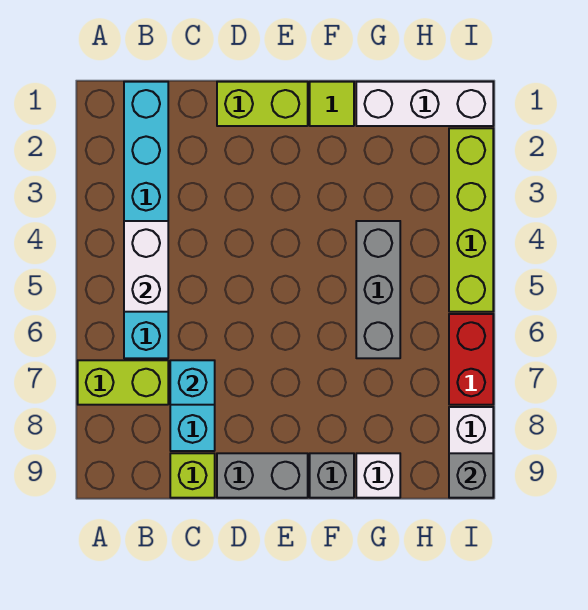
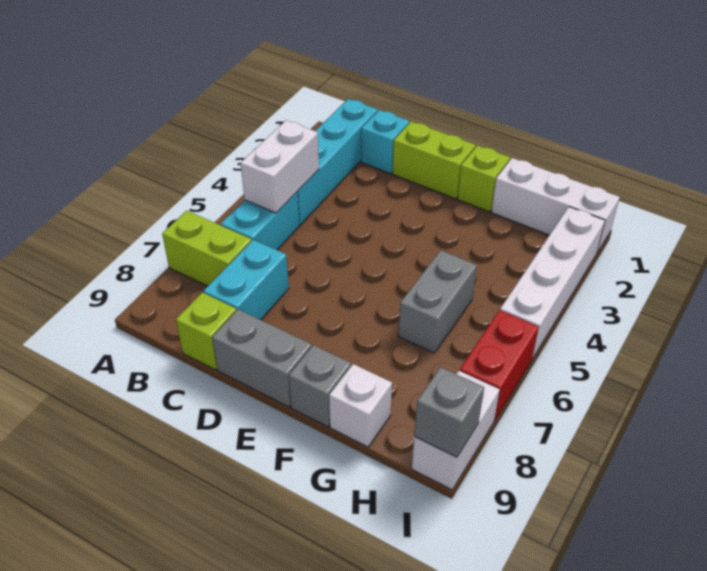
cyan brick C7 level 2 -> cyan brick C1 level 1
lime tile F1 level 1 -> lime brick F1 level 1
grey brick G4:G6 level 1 -> grey brick G5:G6 level 1
lime brick I2:I5 level 1 -> white brick I2:I5 level 1

